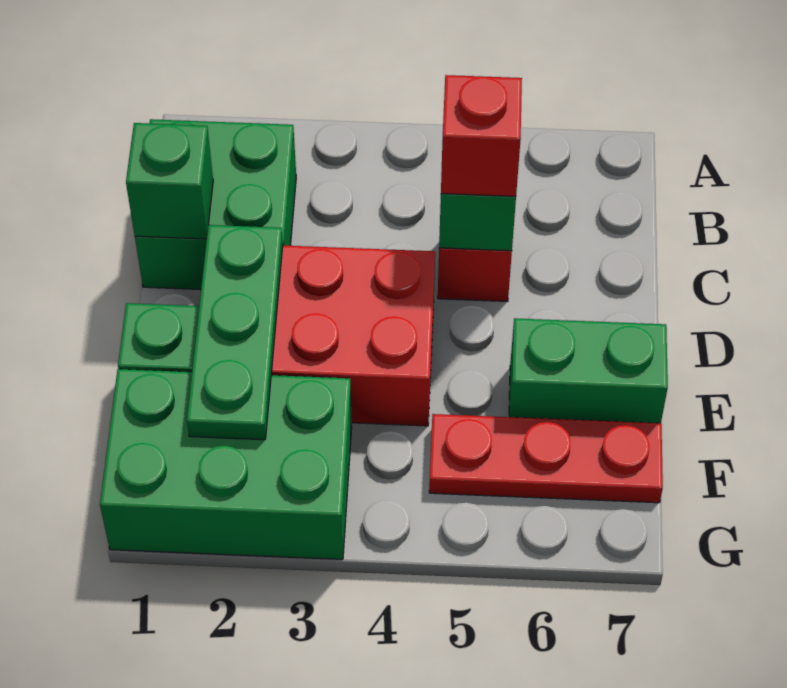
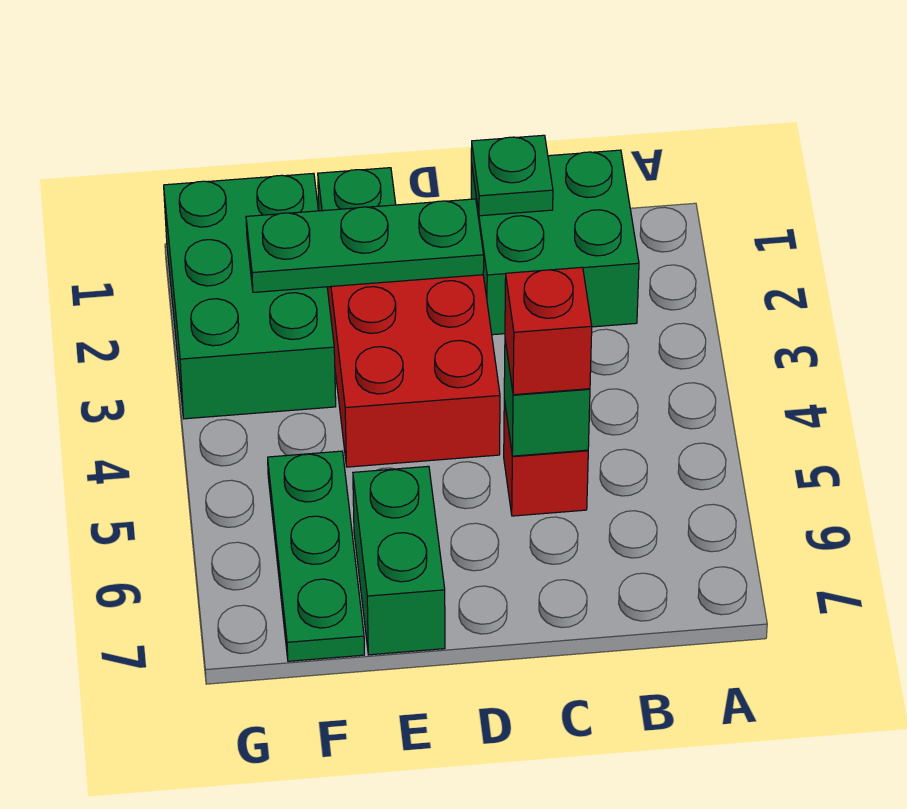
green brick C1 level 2 -> green plate C1 level 2
red plate F5:F7 level 1 -> green plate F5:F7 level 1

